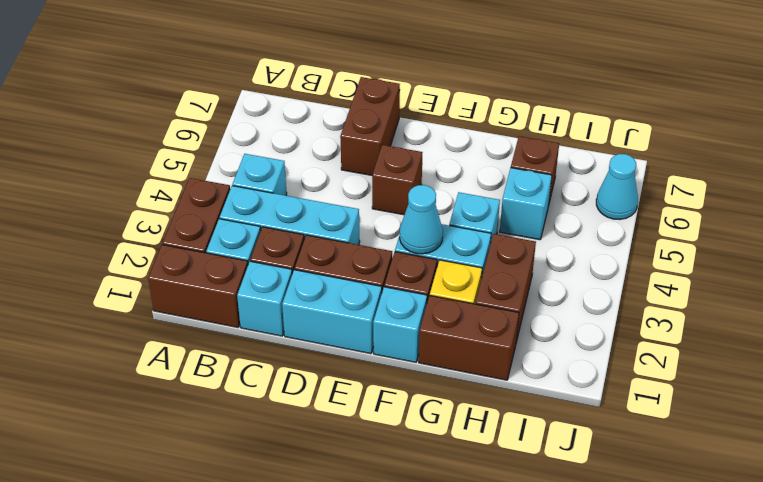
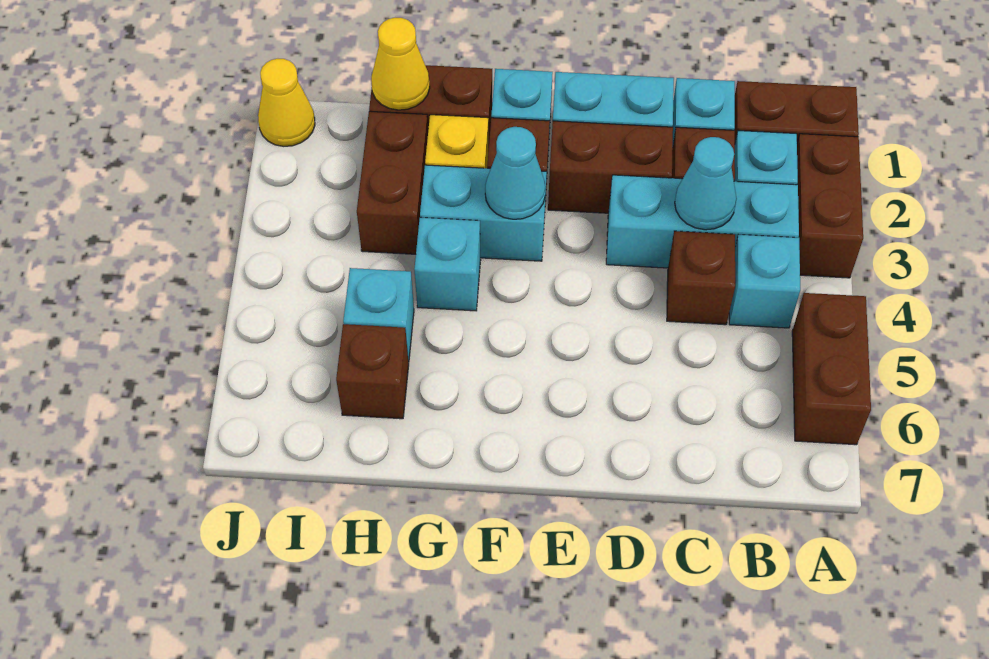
brown brick D6:D7 level 1 -> brown brick A5:A6 level 1
brown brick E5 level 1 -> brown brick C4 level 1
none -> yellow cone H1 level 2
none -> yellow cone J1 level 1
cyan cone J6 level 1 -> cyan cone C3 level 2

